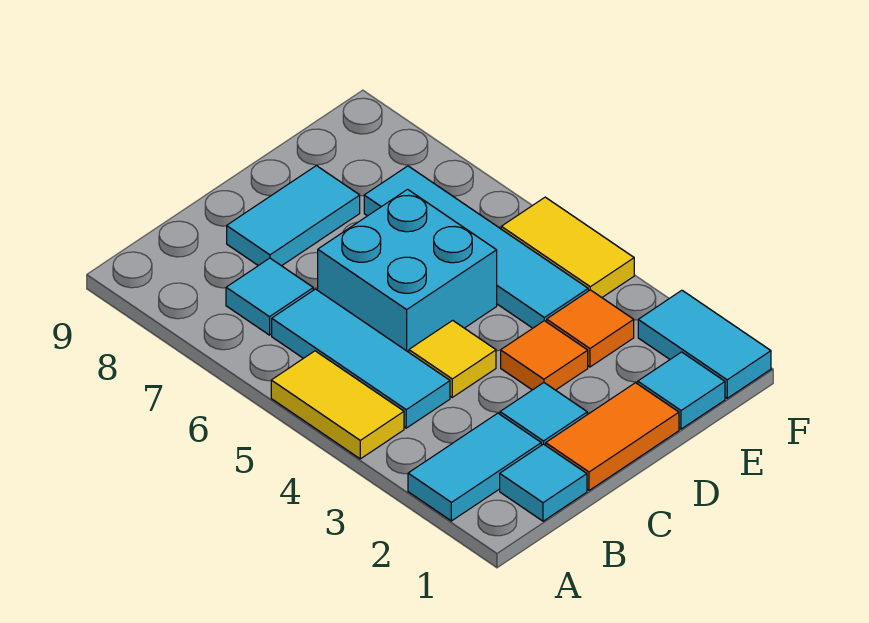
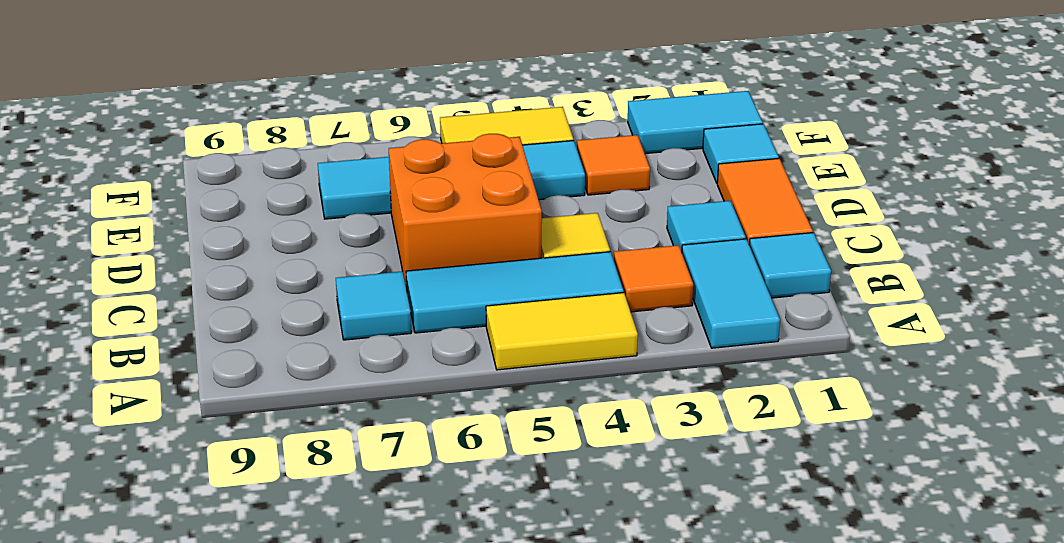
cyan brick C5:D6 level 1 -> orange brick C5:D6 level 1
cyan tile C8:D8 level 1 -> none
orange tile D3 level 1 -> orange tile B3 level 1

